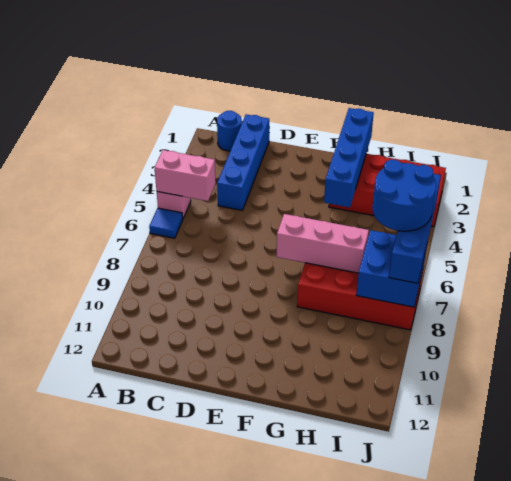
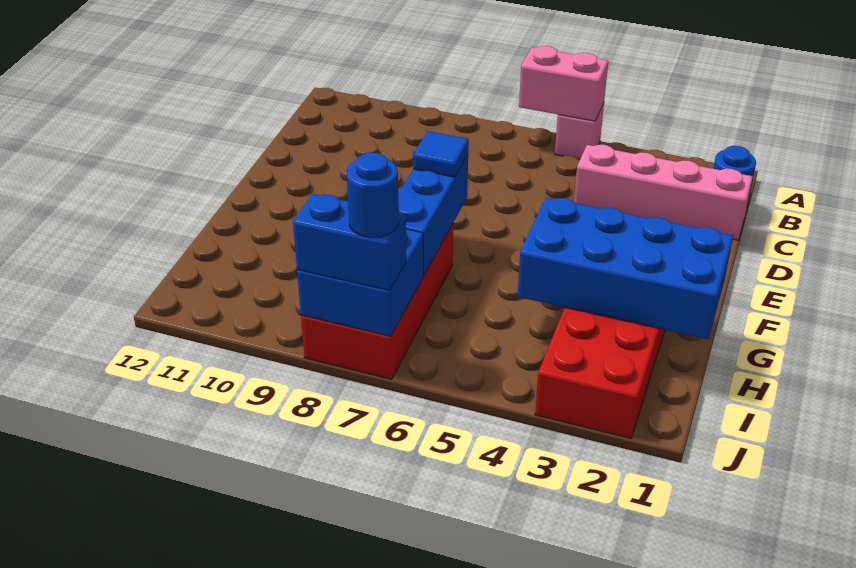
pink brick A5:B5 level 2 -> pink brick A5:A6 level 2
blue tile A6 level 1 -> blue tile F7 level 3
blue brick C1:C4 level 1 -> pink brick C1:C4 level 1
pink brick F7:H7 level 2 -> blue brick F7:H7 level 2
blue brick G1:G4 level 2 -> blue brick G1:H4 level 2
blue round brick I6:J7 level 4 -> blue round brick J7 level 4
blue brick J5:J8 level 3 -> blue brick J7:J8 level 3

